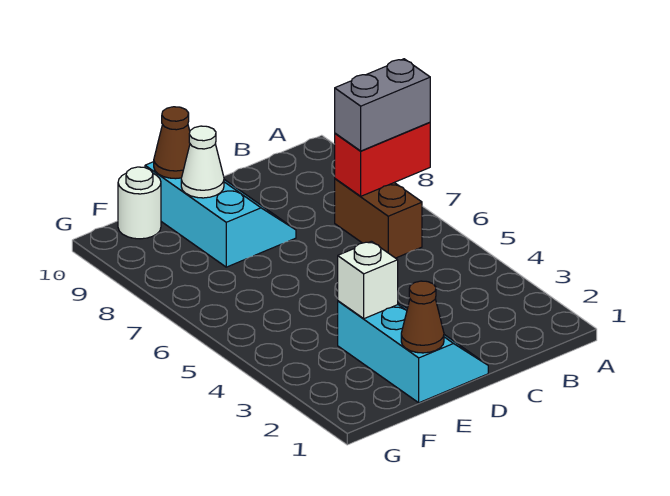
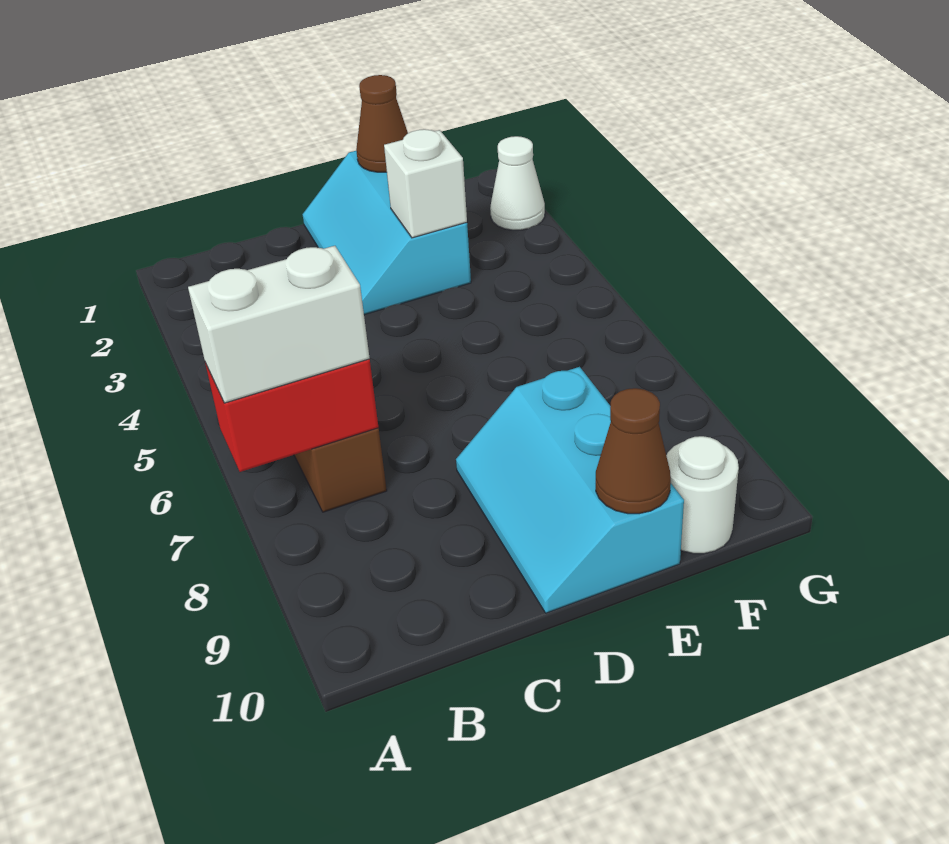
grey brick A7:B7 level 3 -> white brick A7:B7 level 3
white cone E9 level 2 -> white cone G2 level 1

